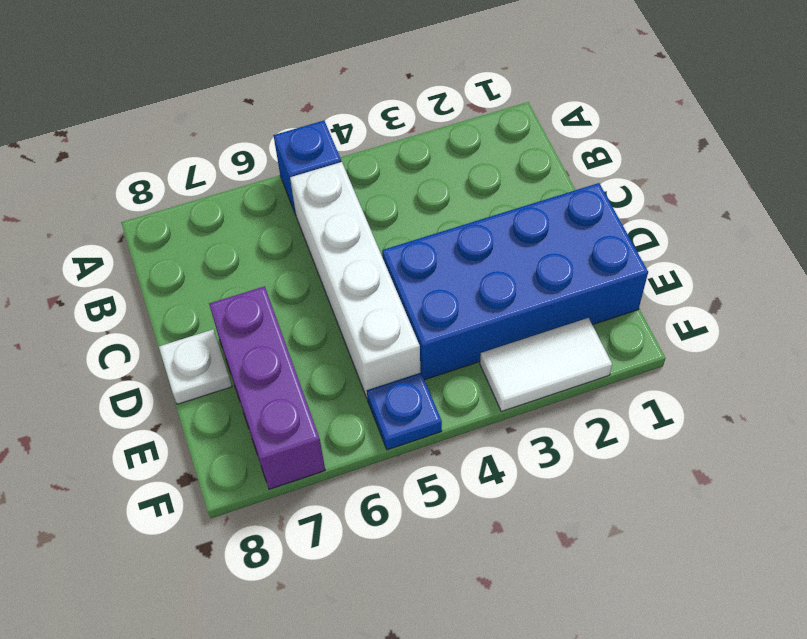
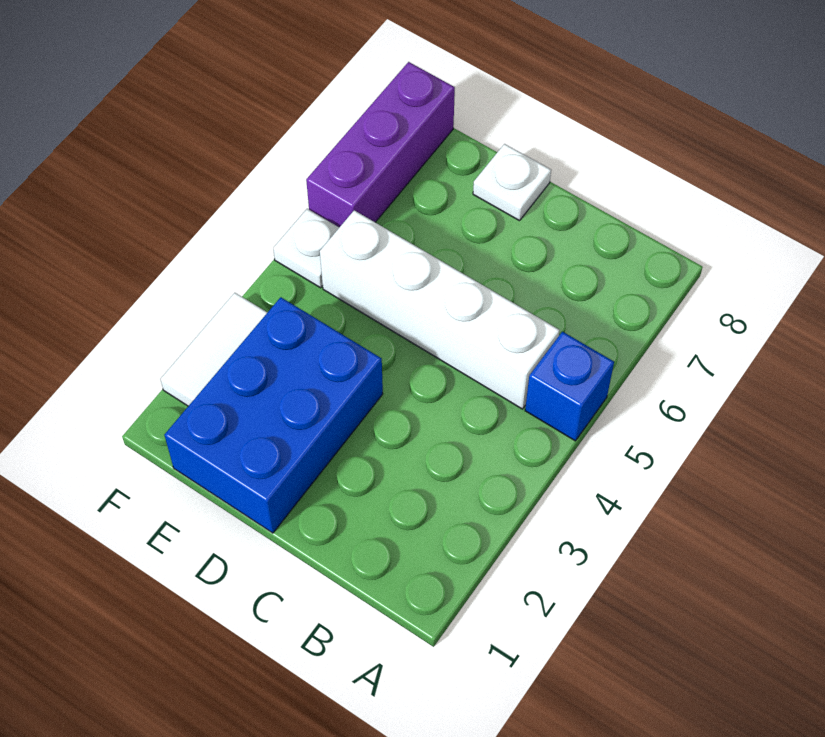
blue brick D1:E4 level 1 -> blue brick D1:E3 level 1
purple brick D7:F7 level 1 -> purple brick F6:F8 level 1
blue plate F5 level 1 -> white plate F5 level 1

